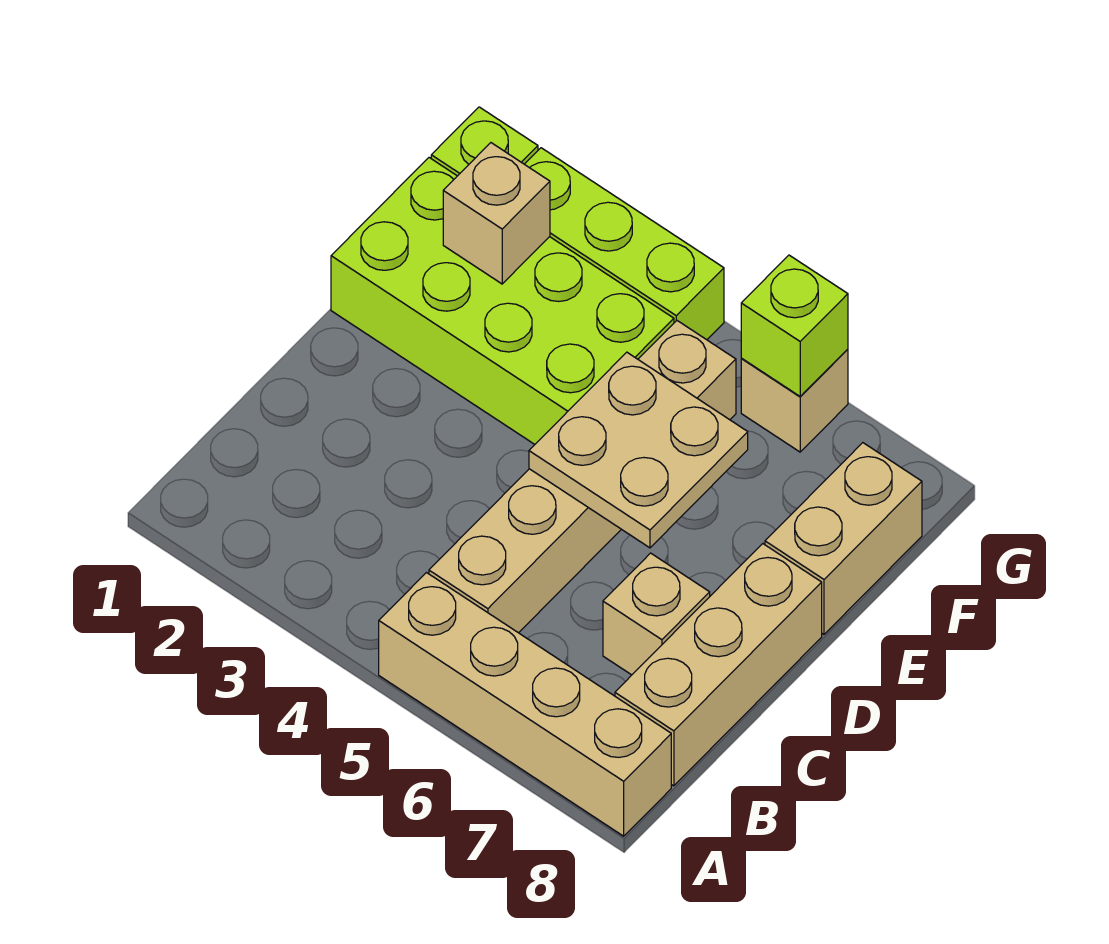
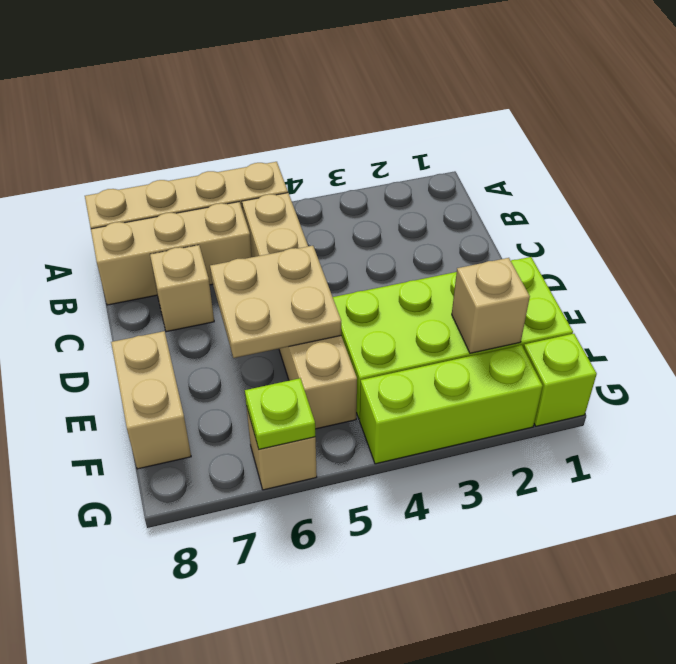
tan brick B8:D8 level 1 -> tan brick B6:B8 level 1
lime brick G6 level 2 -> lime plate G6 level 2

